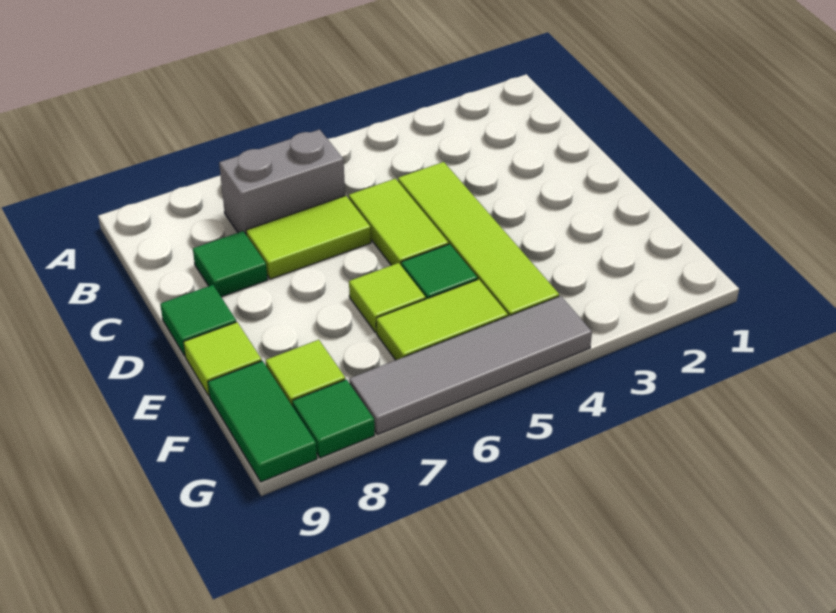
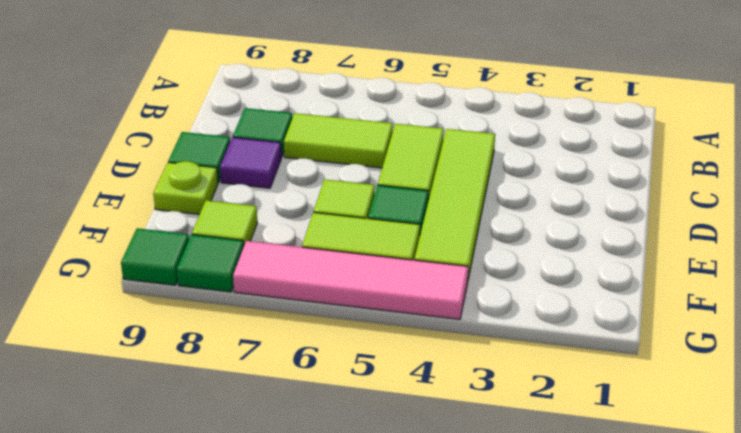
grey brick B6:B7 level 1 -> none
none -> purple tile D8 level 1
lime tile E9 level 1 -> lime plate E9 level 1
green tile F9:G9 level 1 -> green tile G9 level 1
grey tile G4:G7 level 1 -> pink tile G4:G7 level 1

